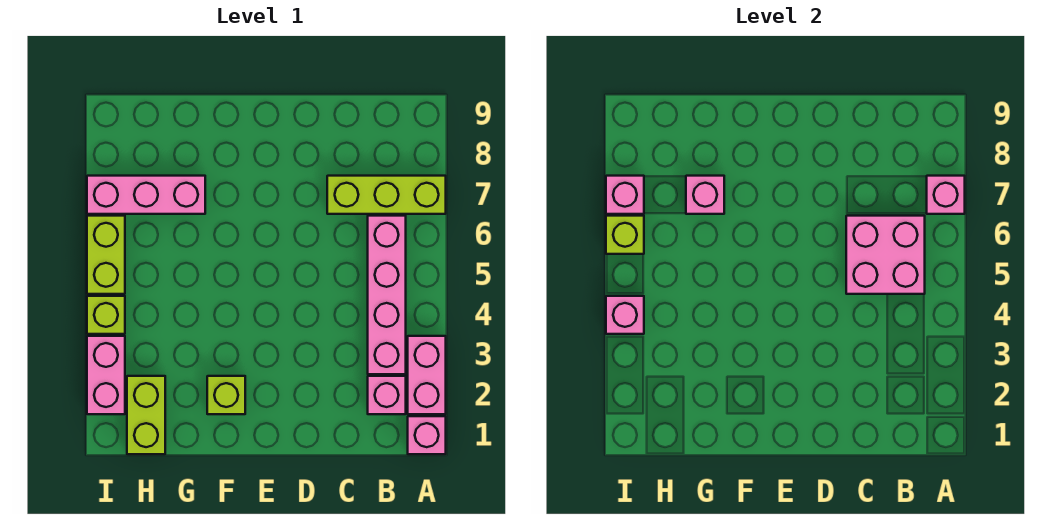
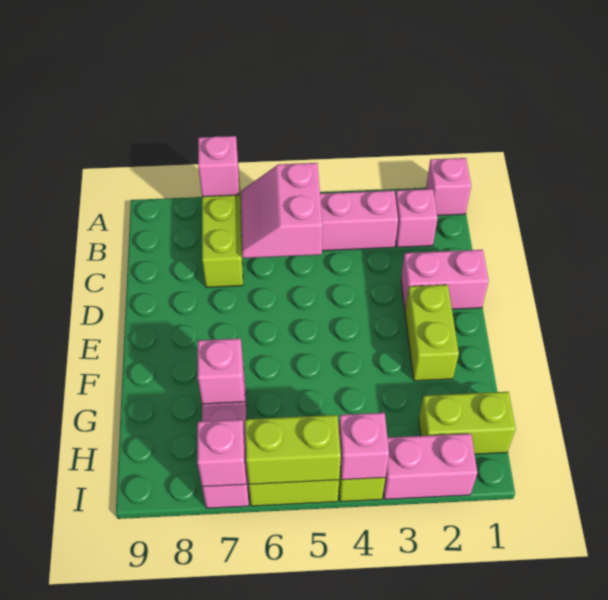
pink brick A2:A3 level 1 -> pink brick D1:D2 level 1
pink brick B5:C6 level 2 -> pink slope B5:C6 level 2 top 5
lime brick F2 level 1 -> lime brick E2:F2 level 1
lime brick I6 level 2 -> lime brick I5:I6 level 2

